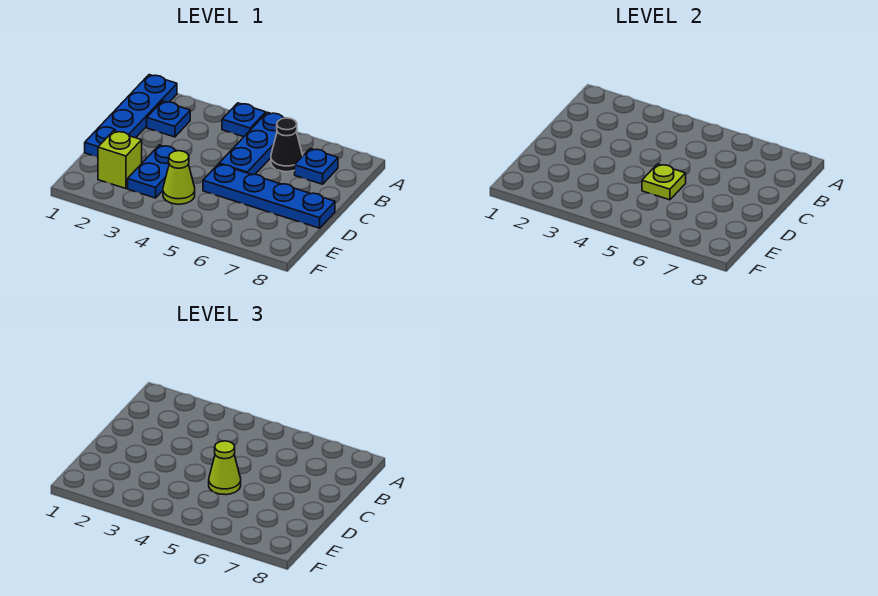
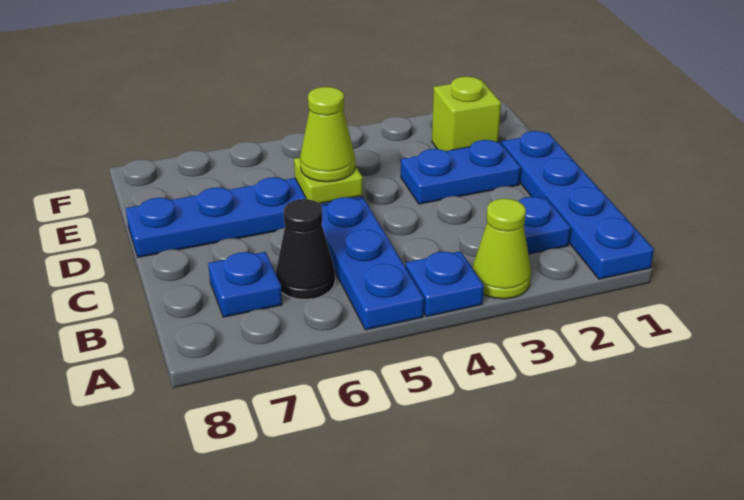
blue plate D3:E3 level 1 -> blue plate D2:D3 level 1
lime cone E4 level 1 -> lime cone A3 level 1

